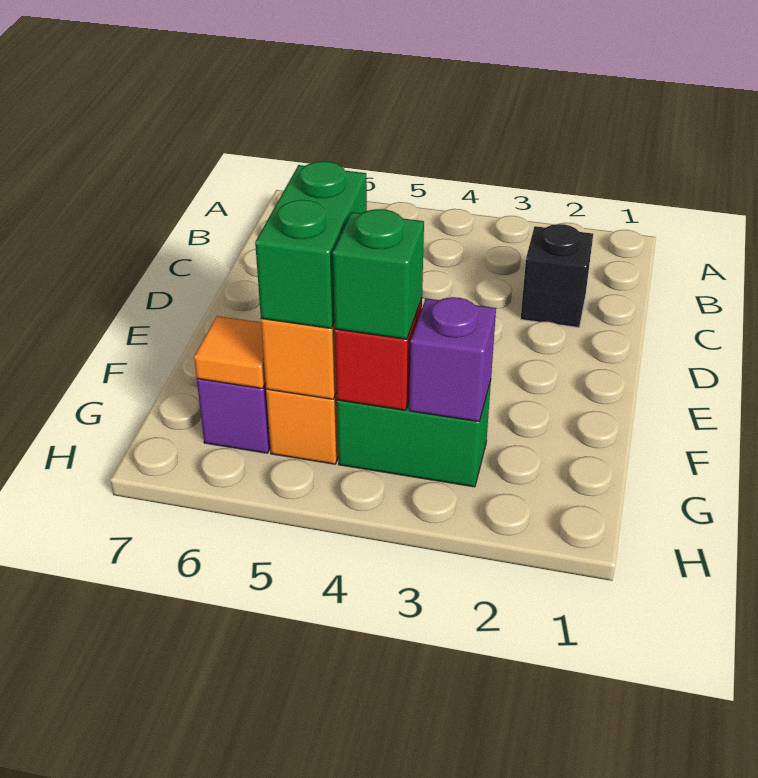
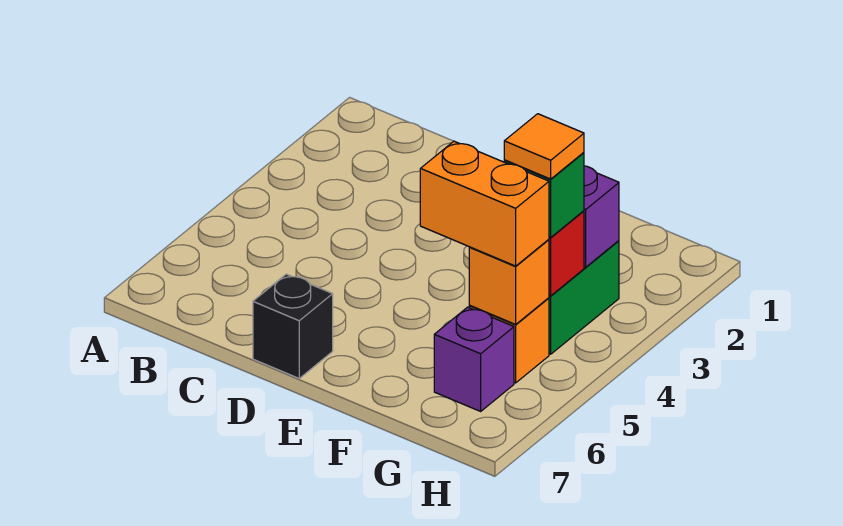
black brick C2 level 1 -> black brick D7 level 1
green brick F5:G5 level 3 -> orange brick F5:G5 level 3
orange tile G6 level 2 -> orange tile G4 level 4

